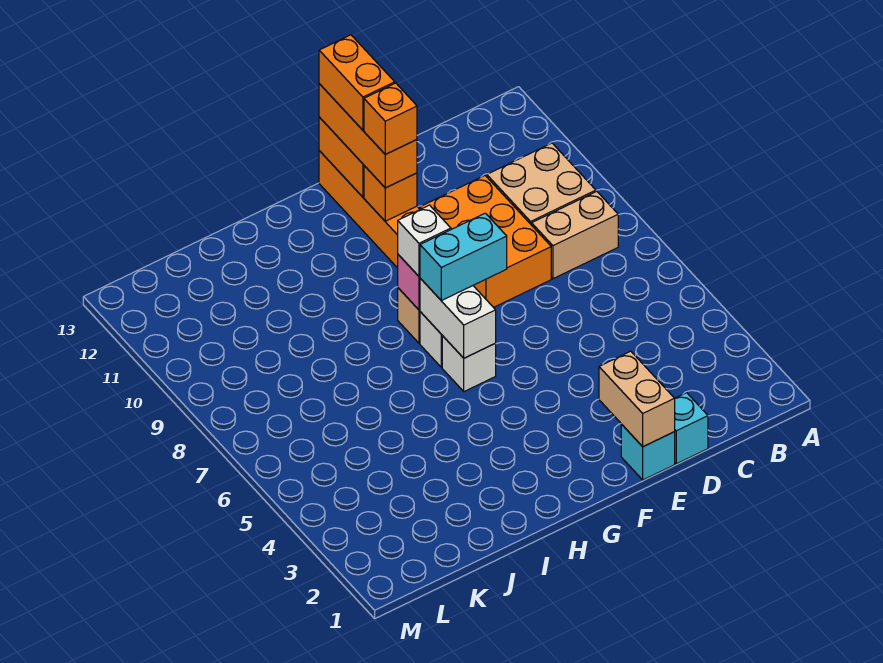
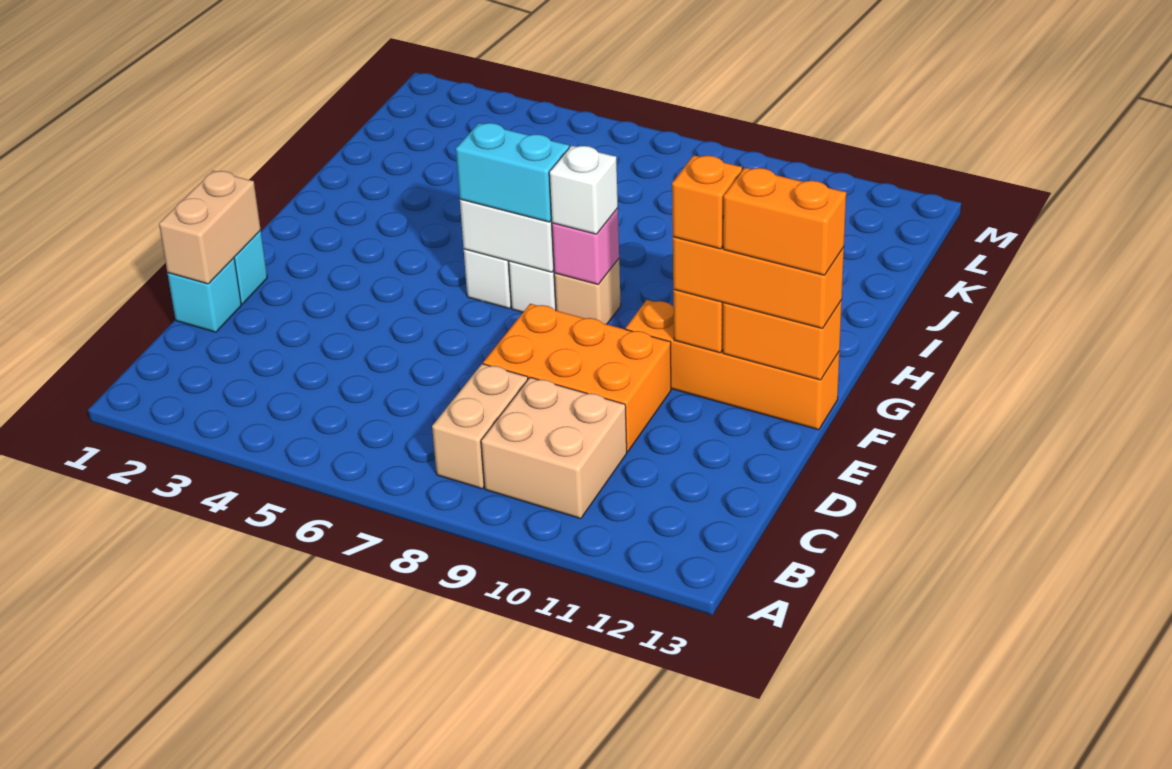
tan brick E1:E2 level 2 -> tan brick D1:E1 level 2
cyan brick F7:G7 level 3 -> cyan brick G6:G7 level 3

